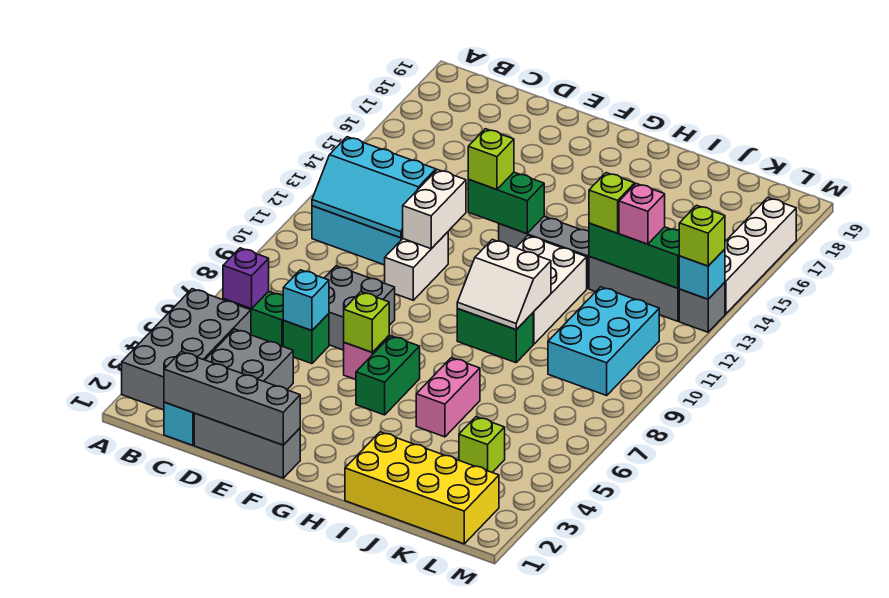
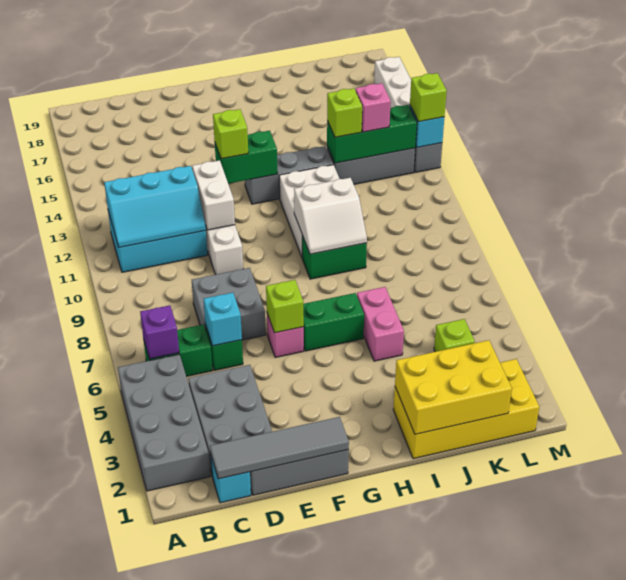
grey brick C1:F1 level 2 -> grey tile C1:F1 level 2
green brick G5:G6 level 1 -> green brick G6:H6 level 1
none -> yellow brick I1:K2 level 2
cyan brick K9:L11 level 1 -> none

